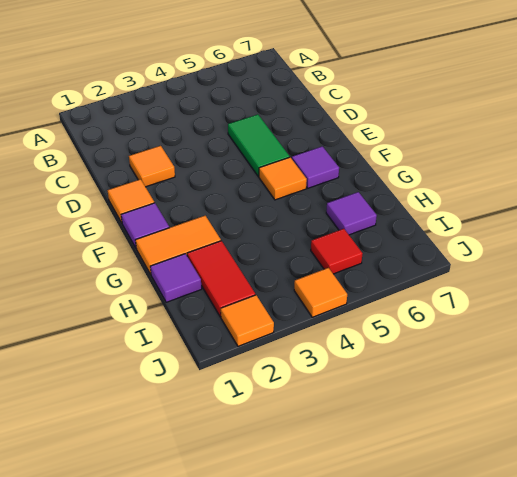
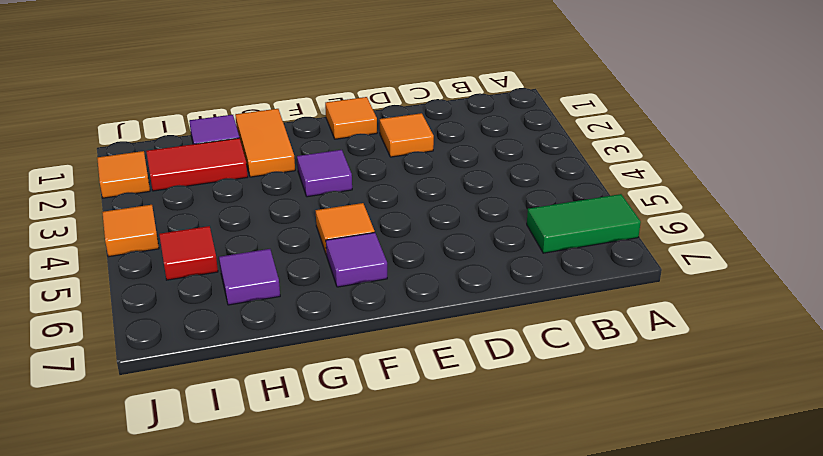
green tile D5:E5 level 1 -> green tile A6:B6 level 1
purple tile F1 level 1 -> purple tile F3 level 1

